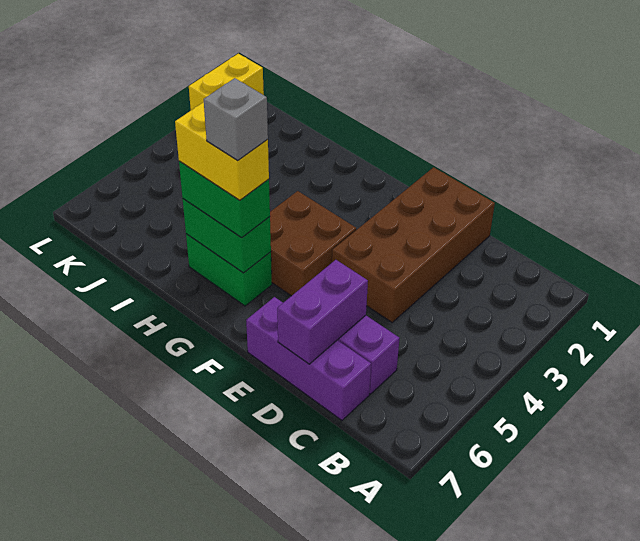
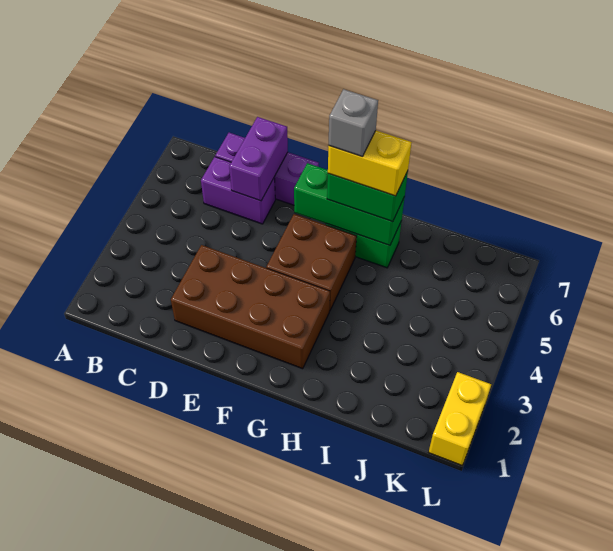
brown brick D1:E4 level 1 -> brown brick D2:G3 level 1
green brick G6:H6 level 2 -> green brick F6:H6 level 2

